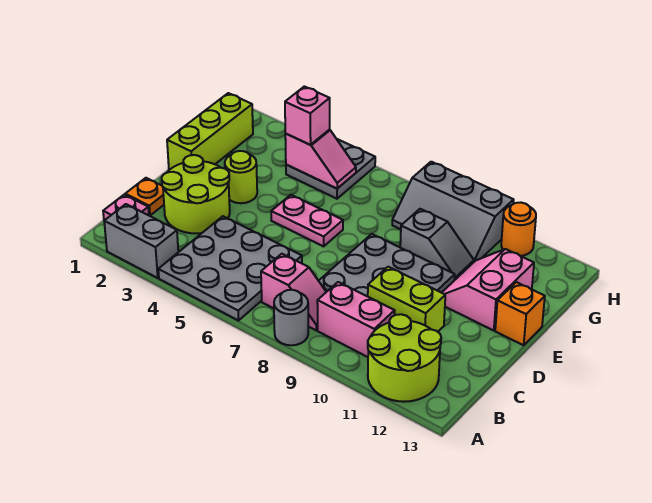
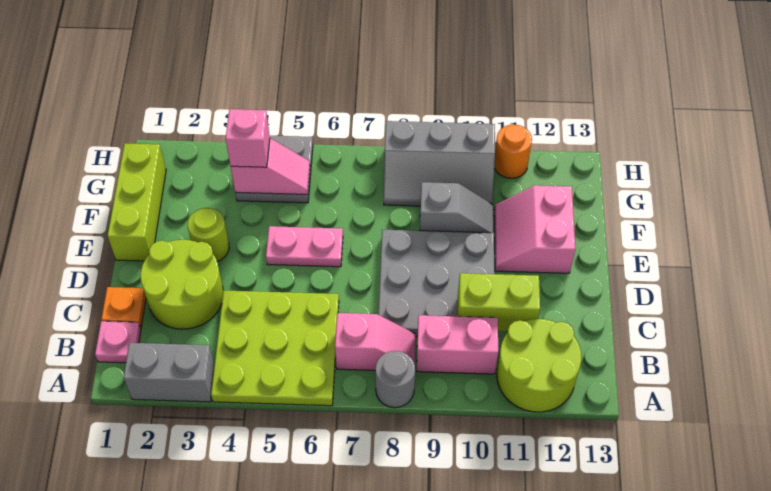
grey plate A4:C6 level 1 -> lime plate A4:C6 level 1
orange brick E13 level 1 -> none

